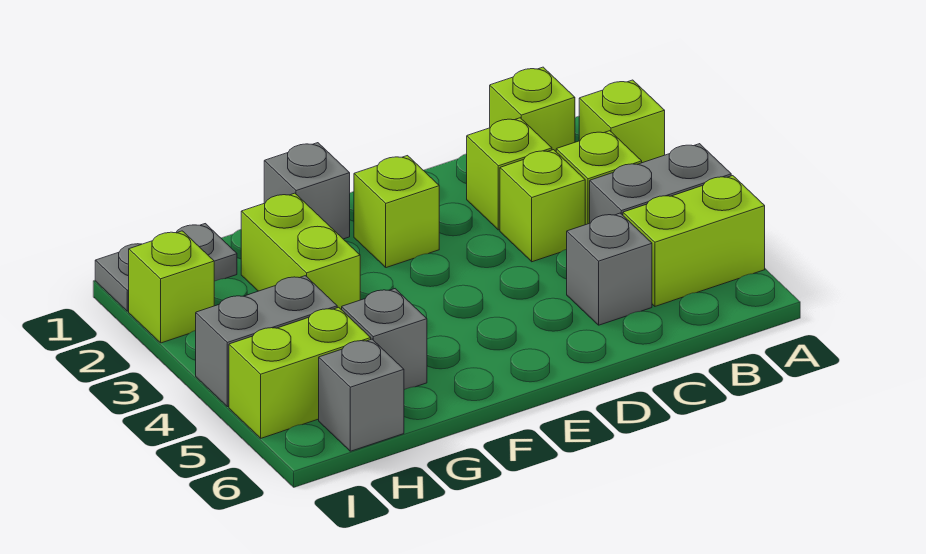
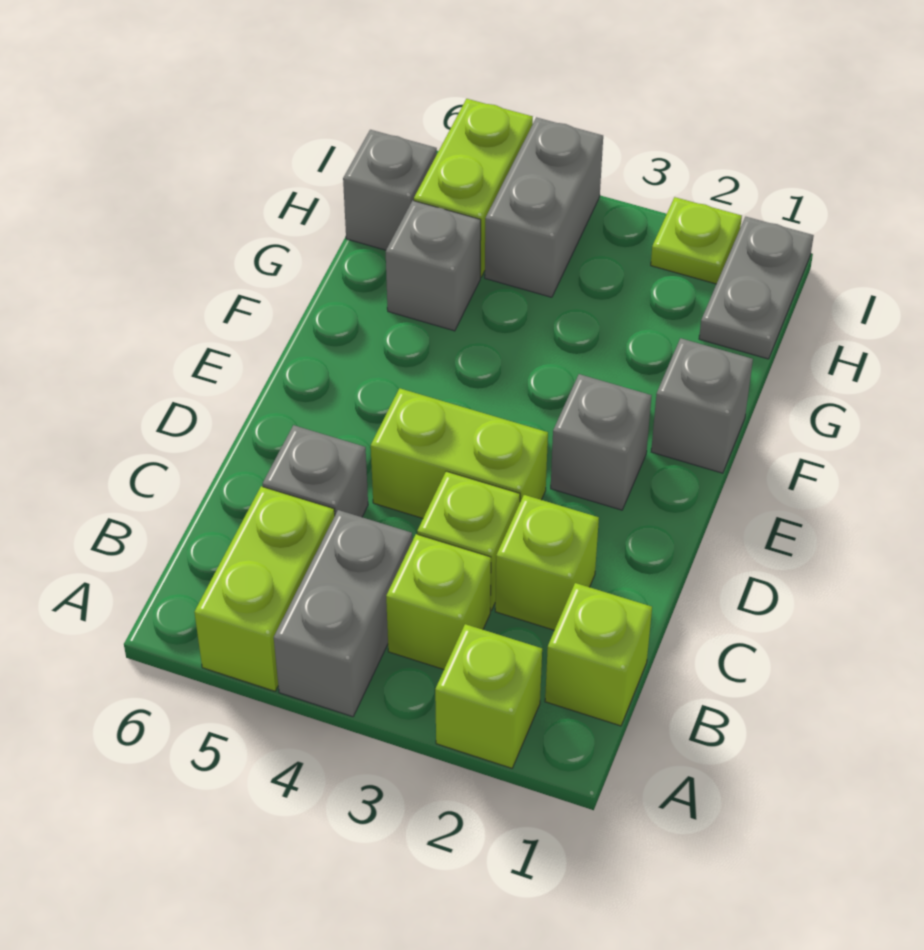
lime brick E2 level 1 -> grey brick E2 level 1
lime brick G2:G3 level 1 -> lime brick D3:D4 level 1
lime brick I2 level 1 -> lime plate I2 level 1

